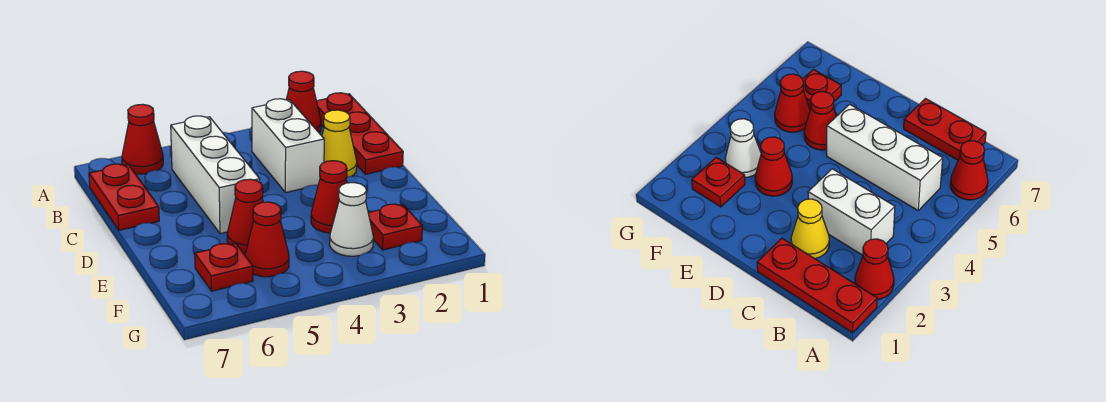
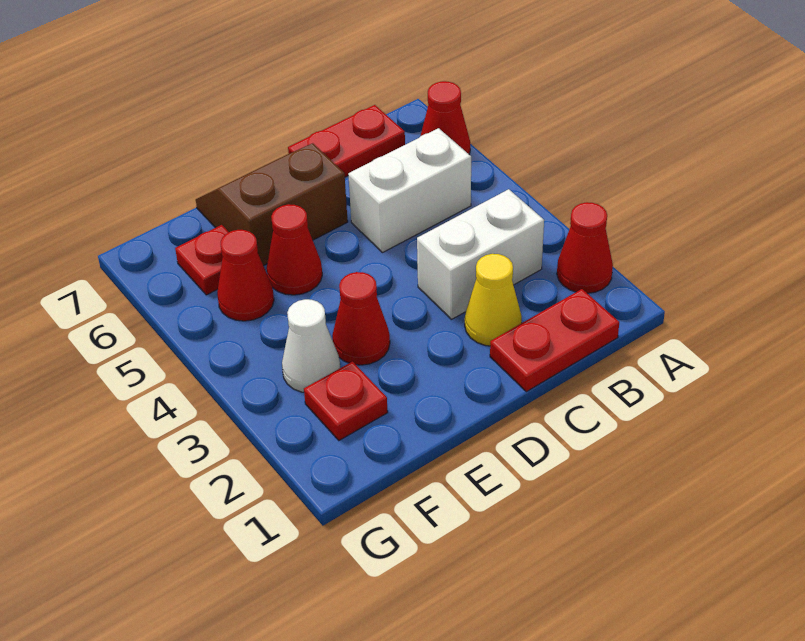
red plate A1:C1 level 1 -> red plate B1:C1 level 1
white brick B5:D5 level 1 -> white brick B5:C5 level 1
none -> brown slope D6:E7 level 1 top 6

